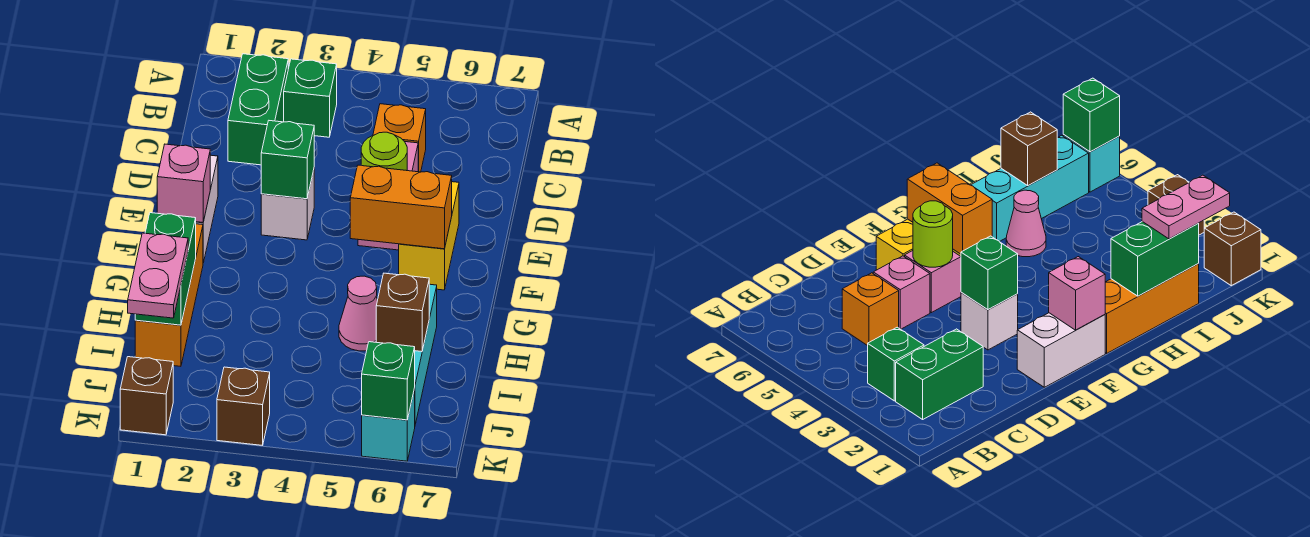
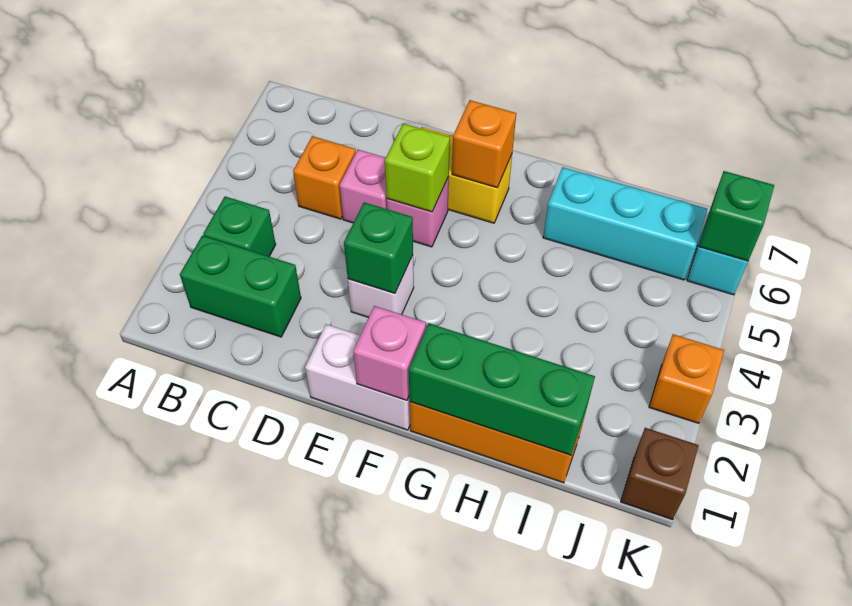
lime round brick E5 level 2 -> lime brick E5 level 2
orange brick F5:F6 level 2 -> orange brick F6 level 2
green brick H1:I1 level 2 -> green brick G1:I1 level 2
pink cone H5 level 1 -> none
pink plate I1:J1 level 3 -> none
brown brick I6 level 2 -> none
brown brick K3 level 1 -> orange brick K3 level 1

